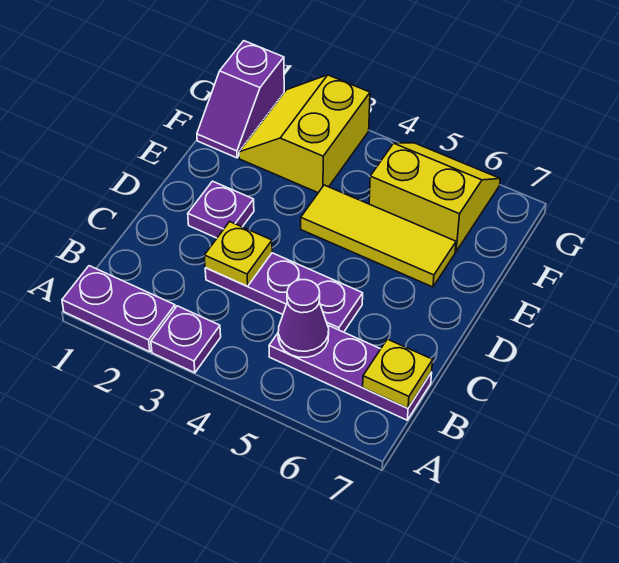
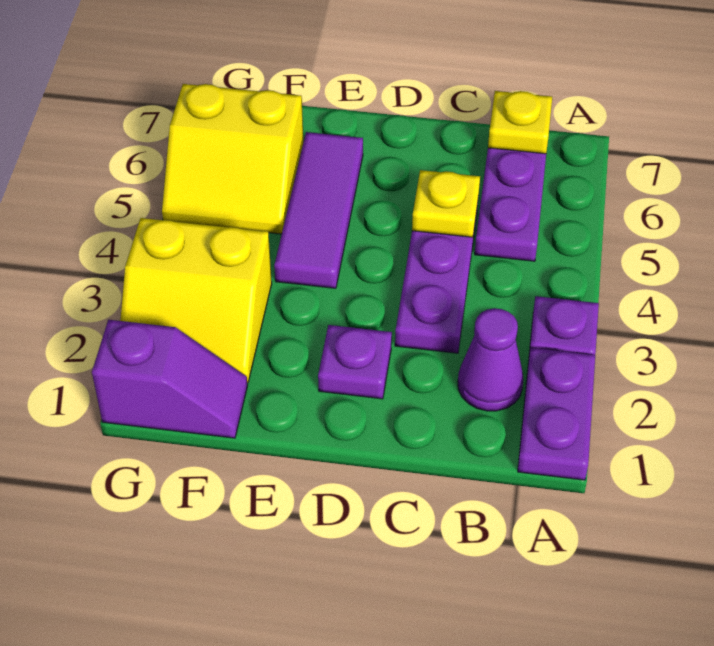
purple cone B5 level 2 -> purple cone B2 level 1
yellow plate C3 level 2 -> yellow plate C5 level 2
yellow tile E4:E6 level 1 -> purple tile E4:E6 level 1
yellow slope F5:G6 level 1 top F -> yellow slope F5:G6 level 1 top 6

